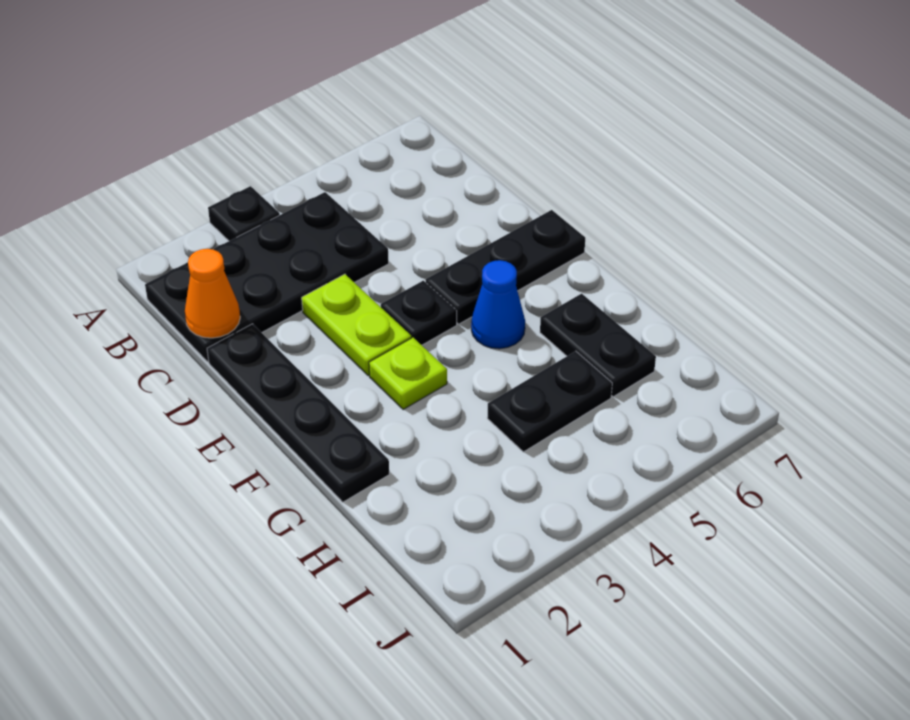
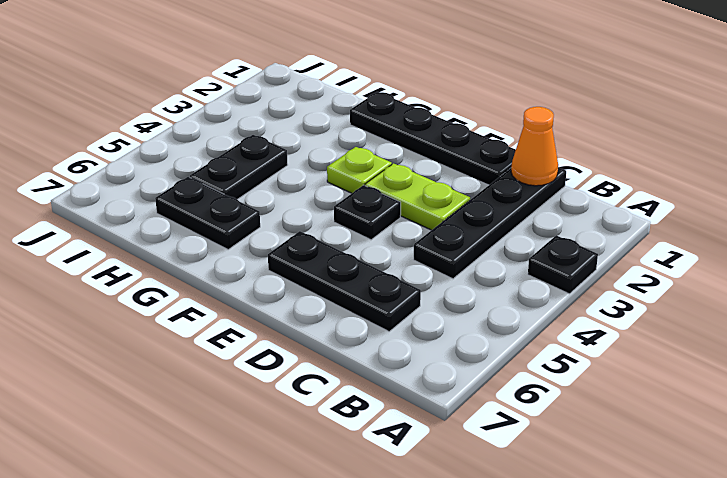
black plate B1:C4 level 1 -> black plate C1:C4 level 1
black plate E5:E7 level 1 -> black plate C6:E6 level 1
blue cone F5 level 1 -> none

